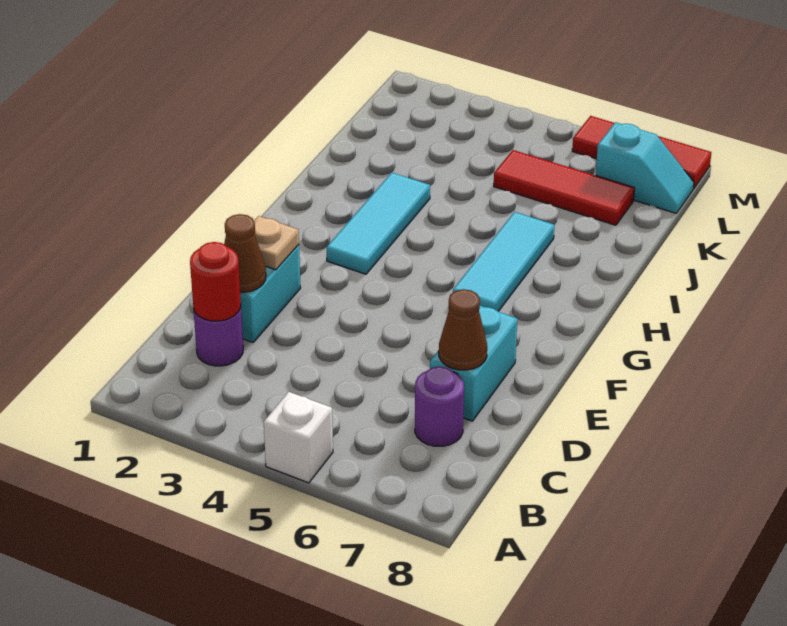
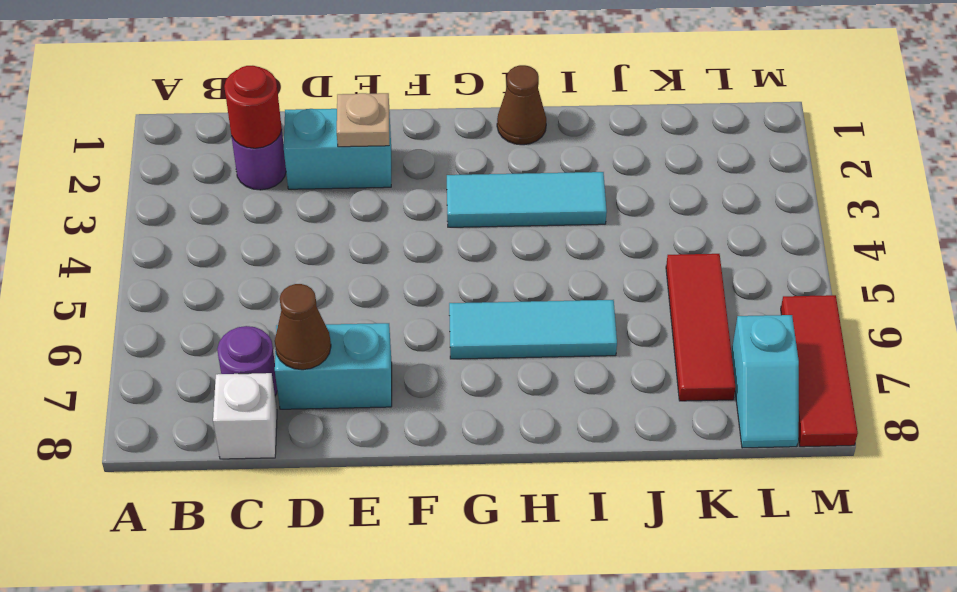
white brick A5 level 1 -> white brick C8 level 1
brown cone D2 level 2 -> brown cone H1 level 1

